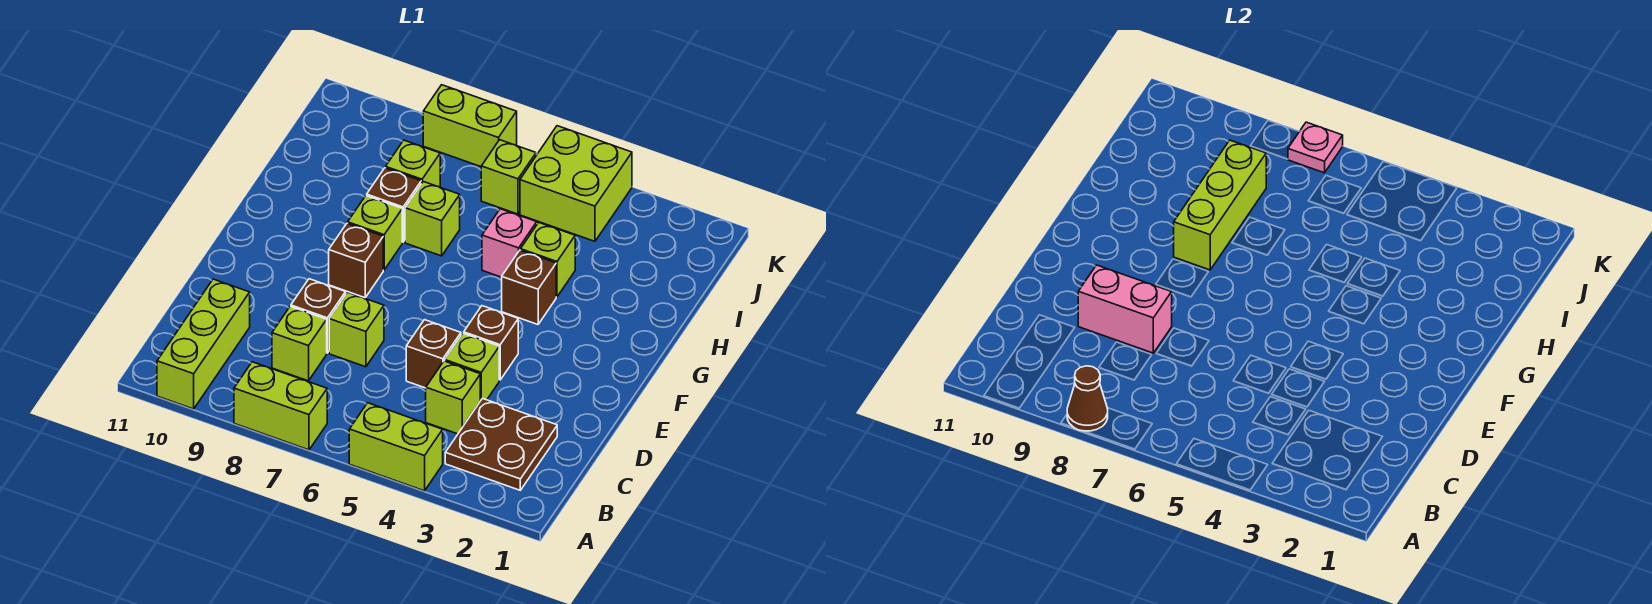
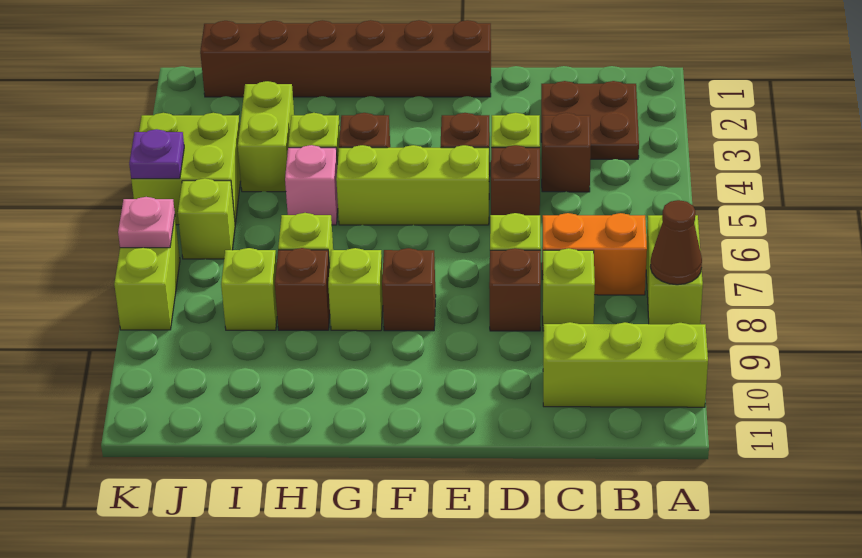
lime brick A4:A5 level 1 -> lime brick I3:I4 level 1
none -> orange brick B7:C7 level 1
lime brick C4 level 1 -> brown brick C4 level 1
pink brick D8:D9 level 2 -> none
none -> brown brick E1:J1 level 1
lime brick G8:I8 level 2 -> lime brick E5:G5 level 1
none -> purple plate K5 level 2

